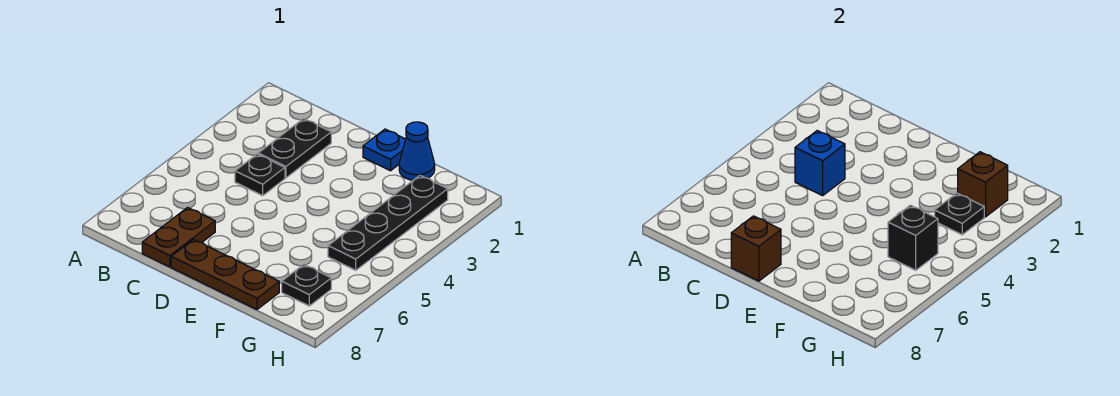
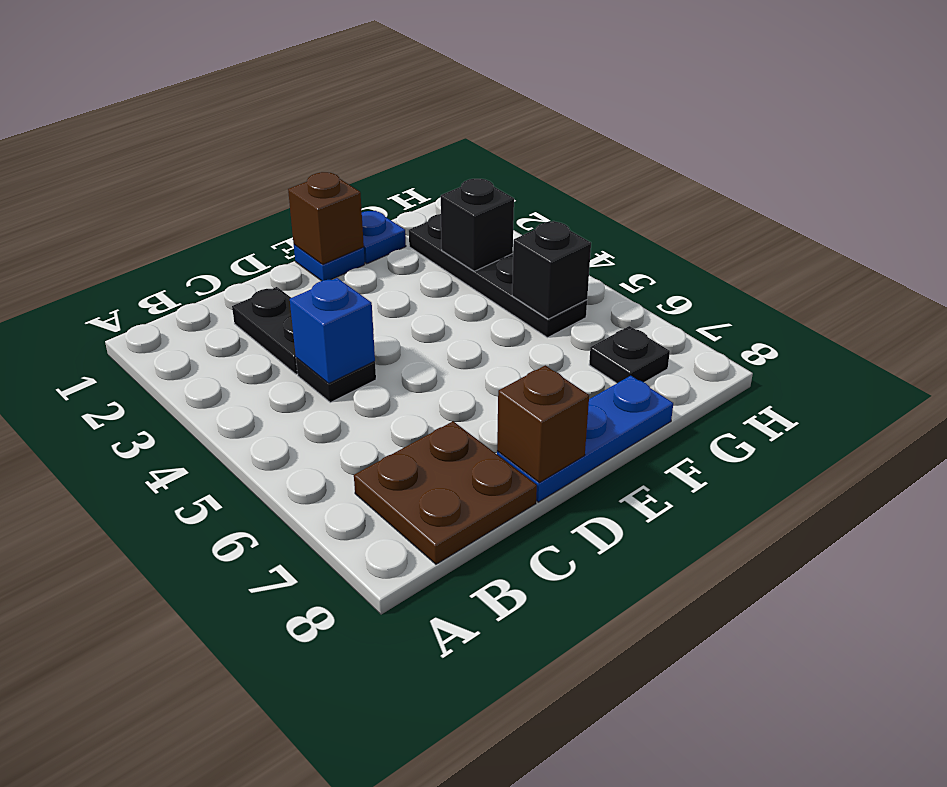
brown plate C7:C8 level 1 -> brown plate B7:C8 level 1
brown plate D8:F8 level 1 -> blue plate D8:F8 level 1
blue cone F1 level 1 -> blue plate F1 level 1
brown brick G2 level 2 -> brown brick E1 level 2
black plate G3 level 2 -> black brick G3 level 2

